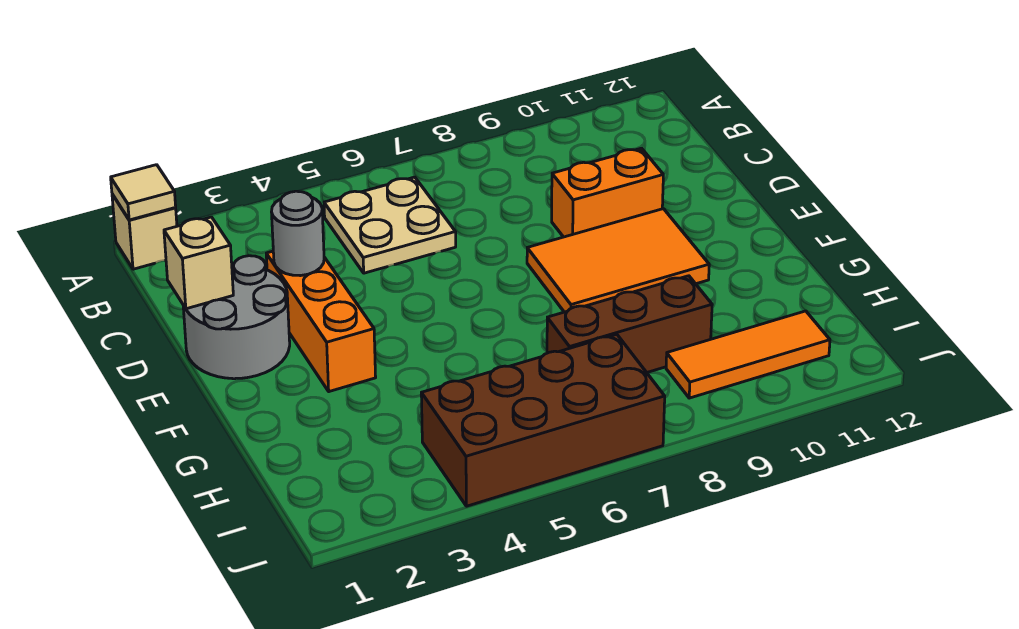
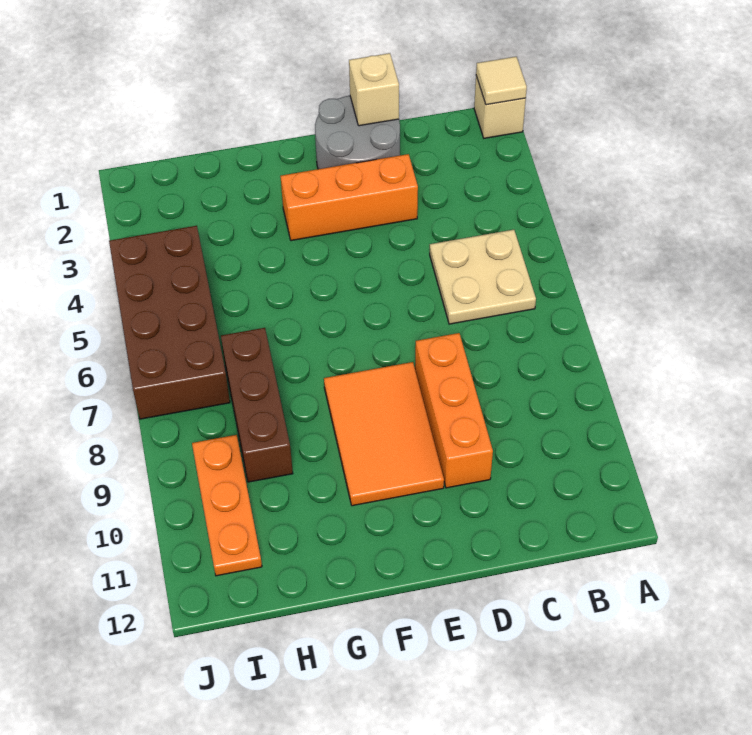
grey round brick D3 level 2 -> none
orange brick D9:D10 level 1 -> orange brick D8:D10 level 1
orange tile I9:I11 level 1 -> orange plate I9:I11 level 1

